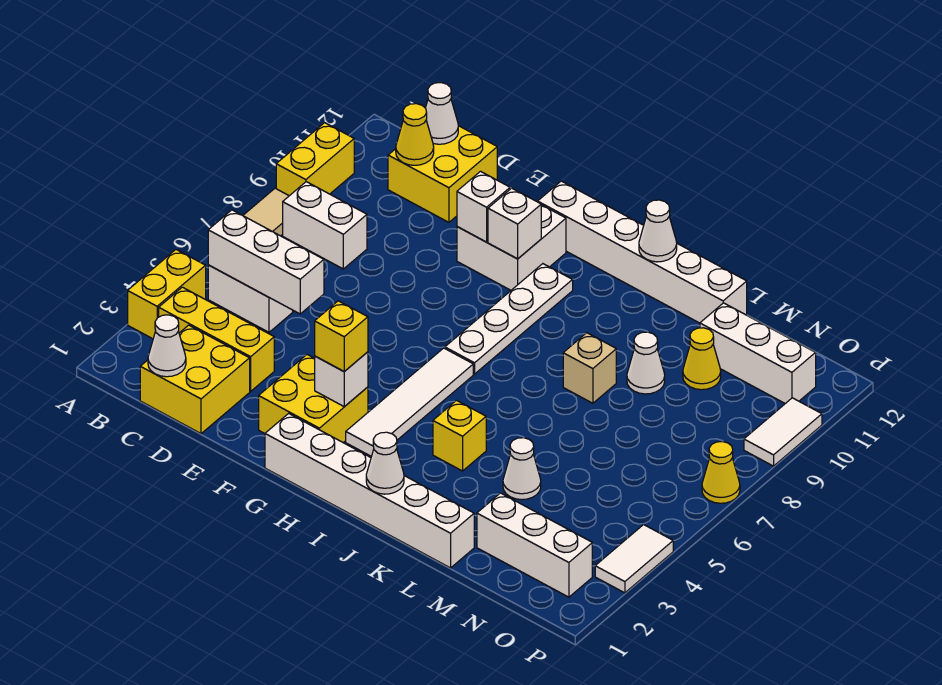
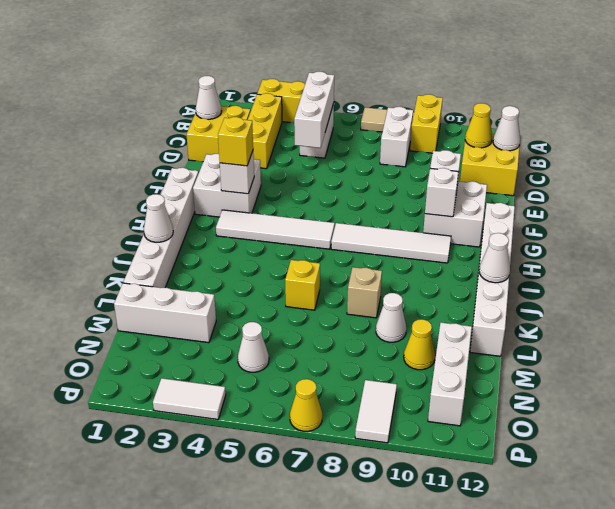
yellow brick A9:A10 level 1 -> yellow brick A9:B9 level 1
yellow brick F2:G3 level 1 -> white brick F2:G3 level 1
white plate H7:H10 level 1 -> white tile H7:H10 level 1
yellow brick J4 level 1 -> yellow brick K6 level 1
white cone L4 level 1 -> white cone N5 level 1
white brick M2:O2 level 1 -> white brick M1:M3 level 1
white tile P9:P10 level 1 -> white tile O9:P9 level 1

